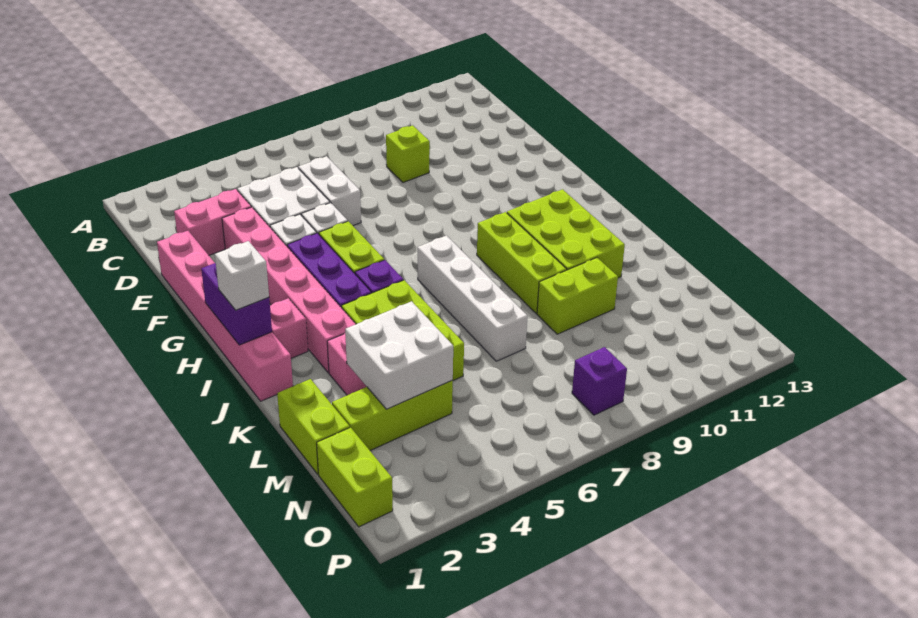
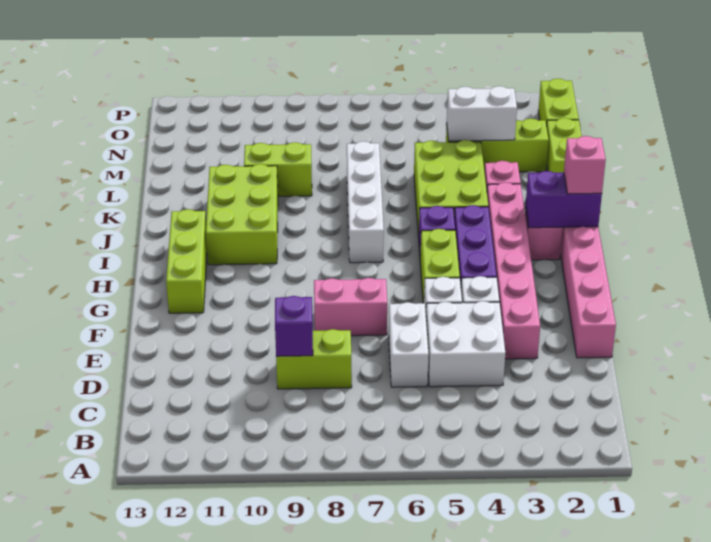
pink brick D2:D3 level 1 -> pink brick F7:F8 level 1
lime brick D9 level 1 -> lime brick D8:D9 level 1
purple brick H1:I1 level 2 -> purple brick I1:I2 level 2
white brick I1 level 3 -> pink brick I1 level 3
lime brick I9:K9 level 1 -> lime brick G12:I12 level 1
white brick L3:M4 level 2 -> white brick M3:M4 level 2
purple brick O8 level 1 -> purple brick D9 level 2

